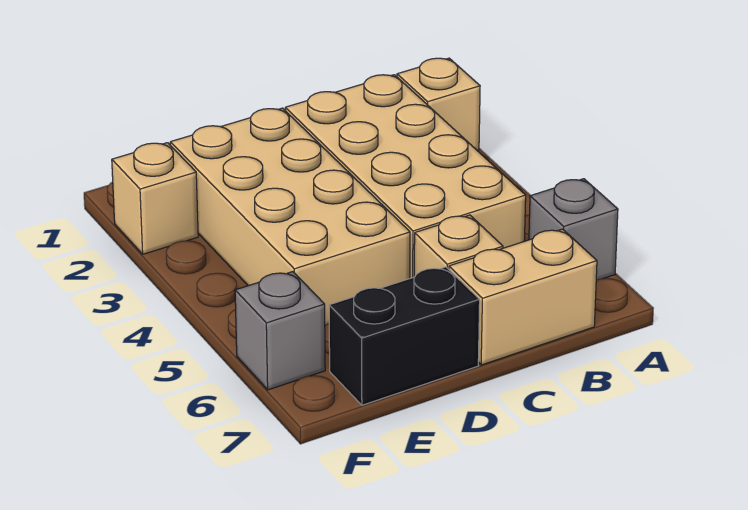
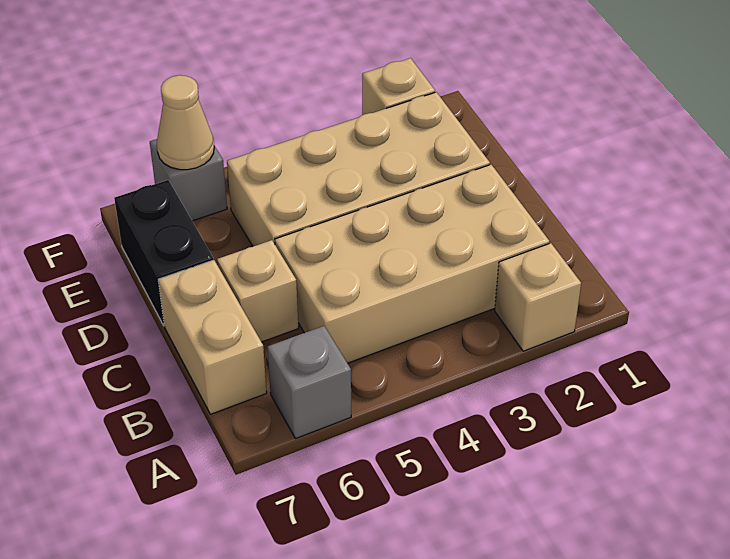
none -> tan cone F6 level 2

